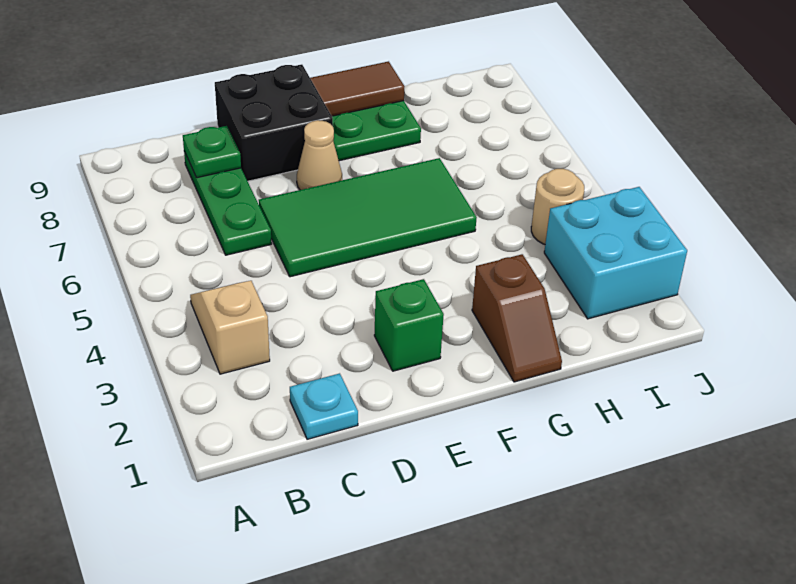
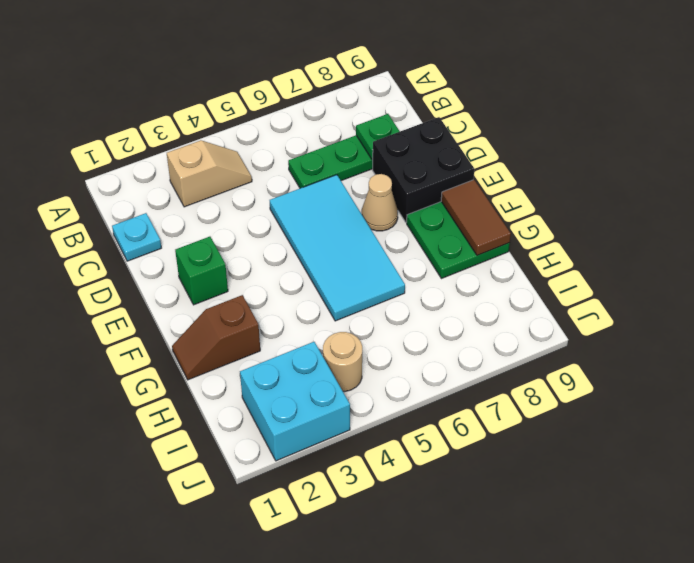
green tile D5:G6 level 1 -> cyan tile D5:G6 level 1

